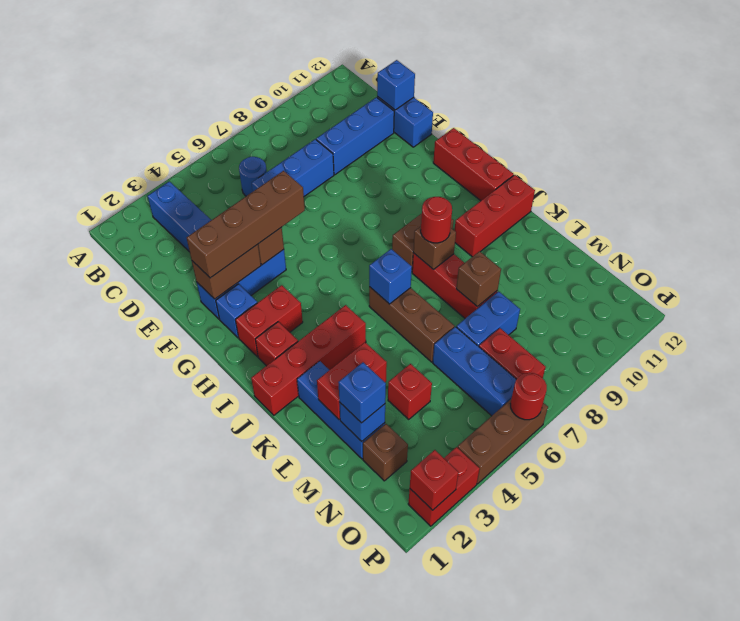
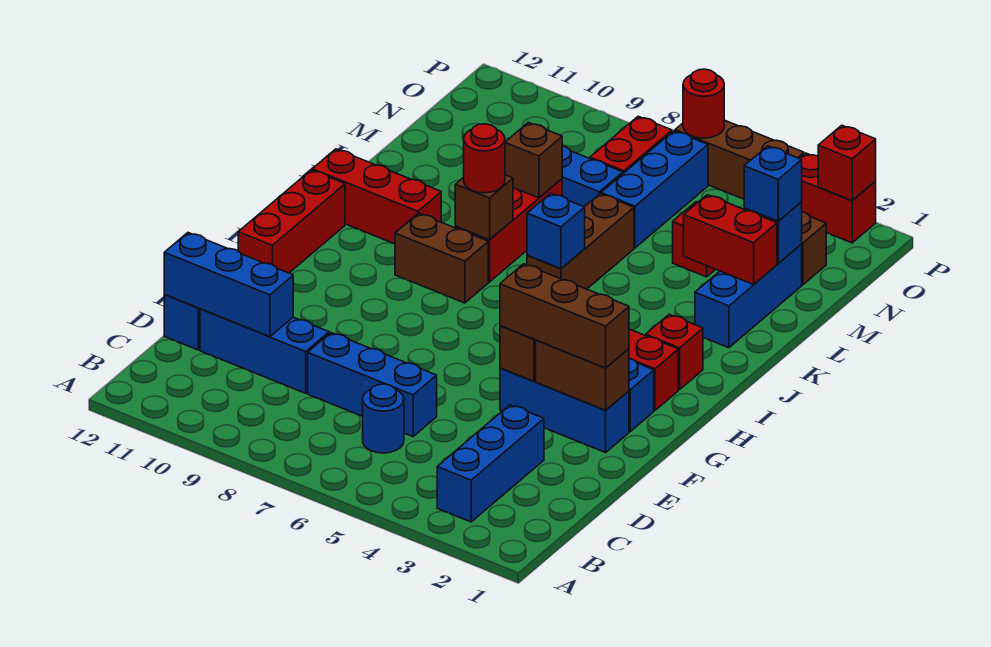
blue brick D12 level 2 -> blue brick D10:D12 level 2
brown brick F2:F5 level 3 -> brown brick F2:F4 level 3
red brick J1:J4 level 1 -> none

